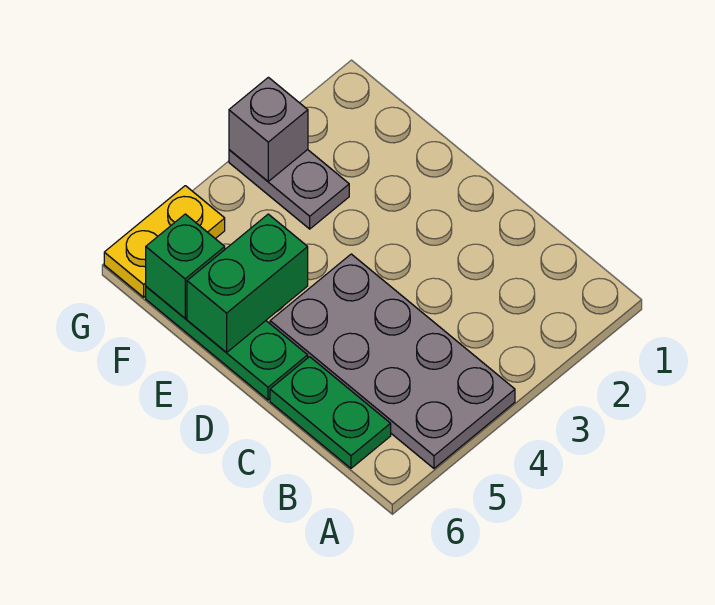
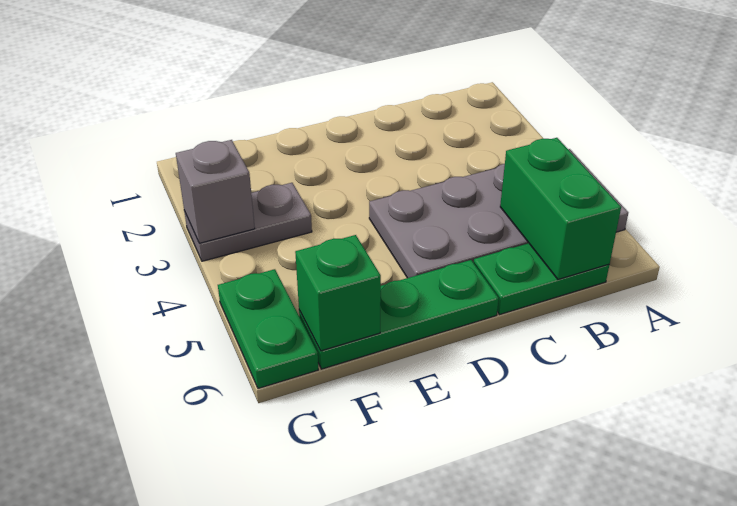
green brick E5:E6 level 2 -> green brick B5:B6 level 2
yellow plate G5:G6 level 1 -> green plate G5:G6 level 1

